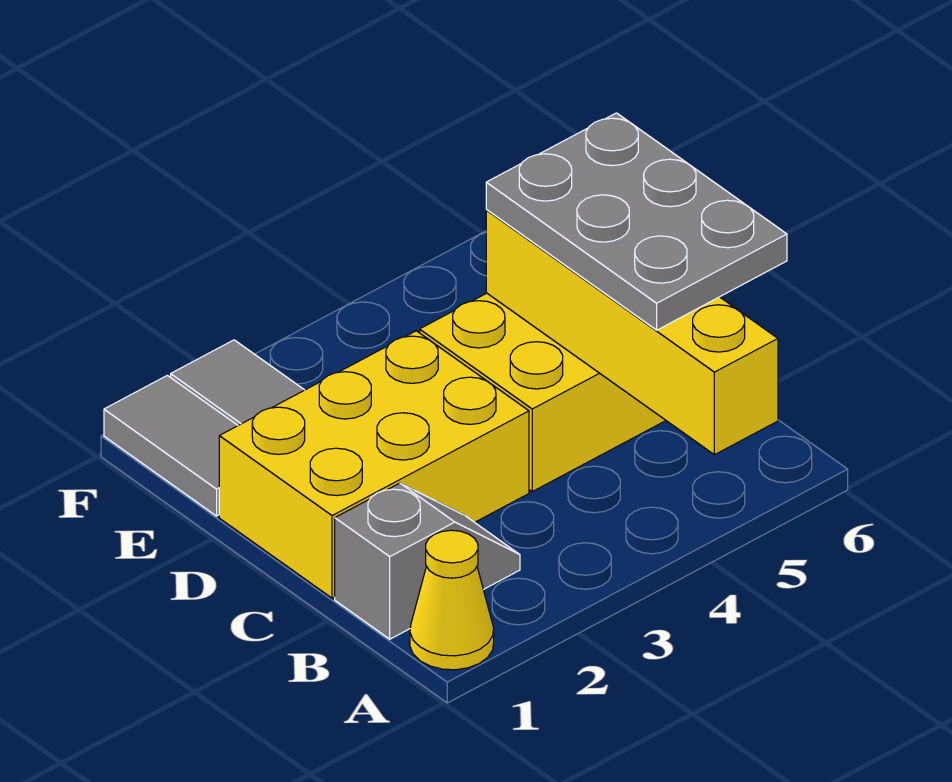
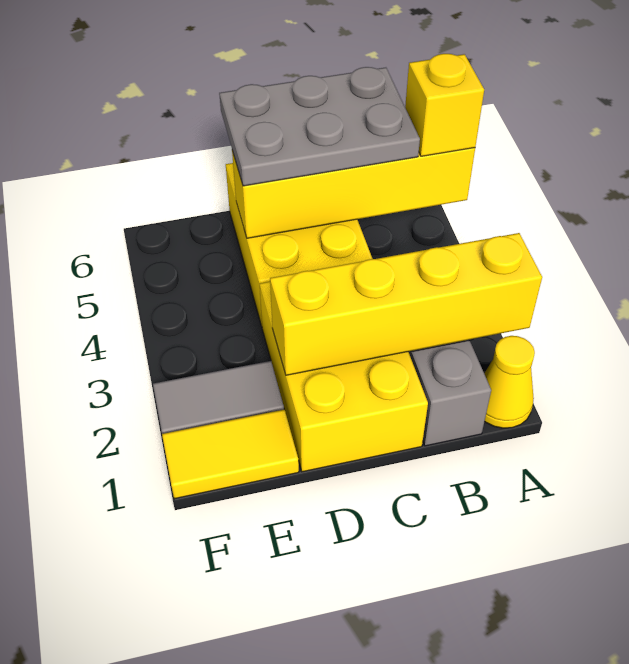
none -> yellow brick A2:D2 level 2
none -> yellow brick A5 level 3
grey tile E1:F1 level 1 -> yellow tile E1:F1 level 1

